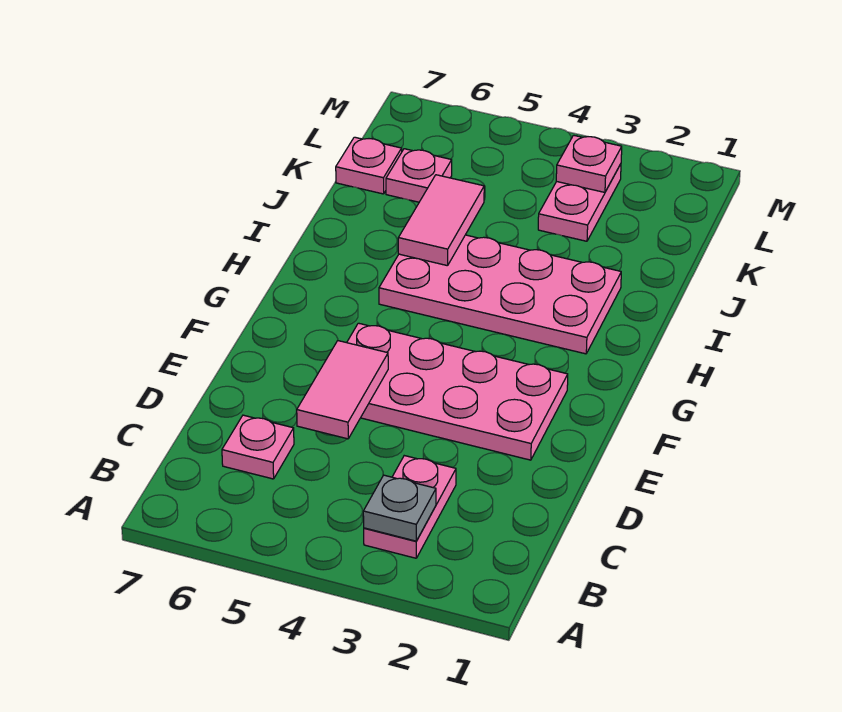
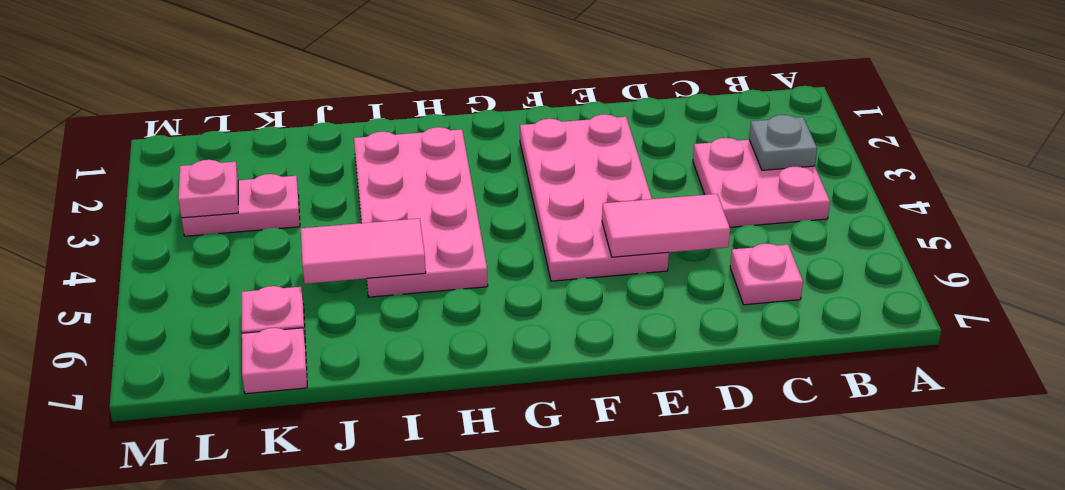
pink plate B3:C3 level 1 -> pink plate B3:C4 level 1

